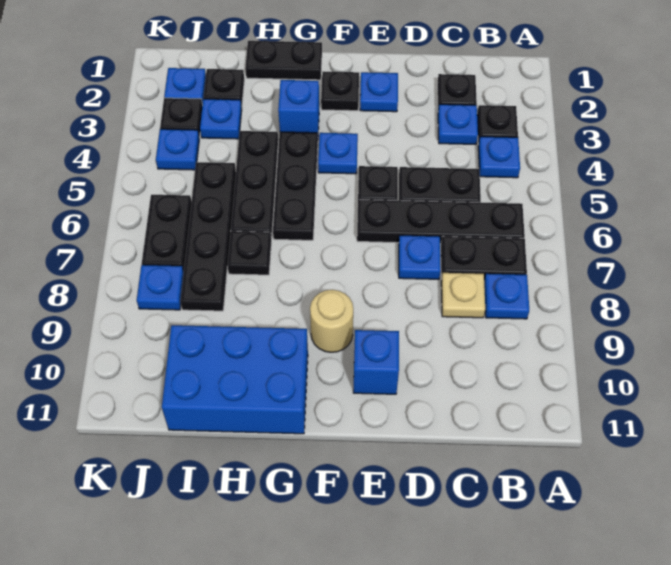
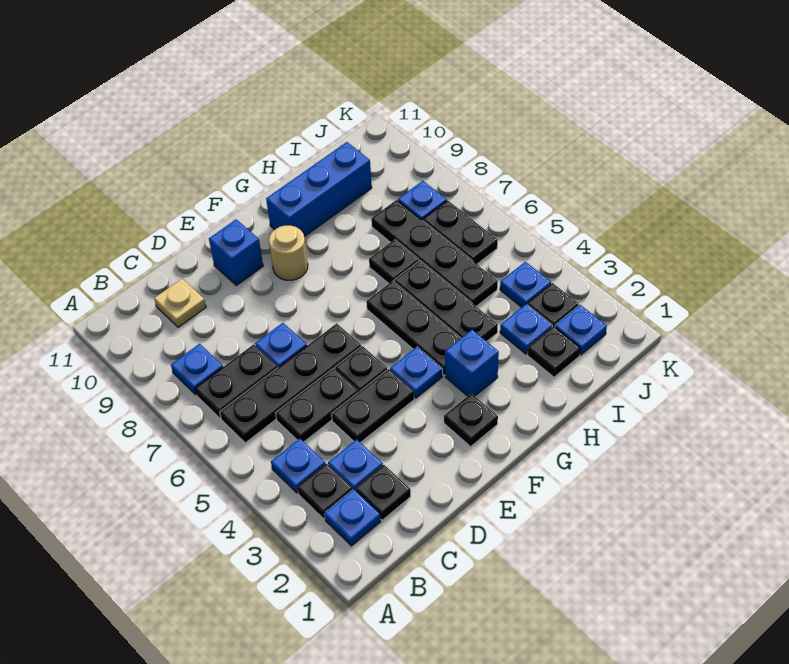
tan plate C8 level 1 -> tan plate C10 level 1
blue plate E2 level 1 -> blue plate B2 level 1
black plate G1:H1 level 1 -> black plate D4:E4 level 1
blue brick G10:I11 level 1 -> blue brick G10:I10 level 1

